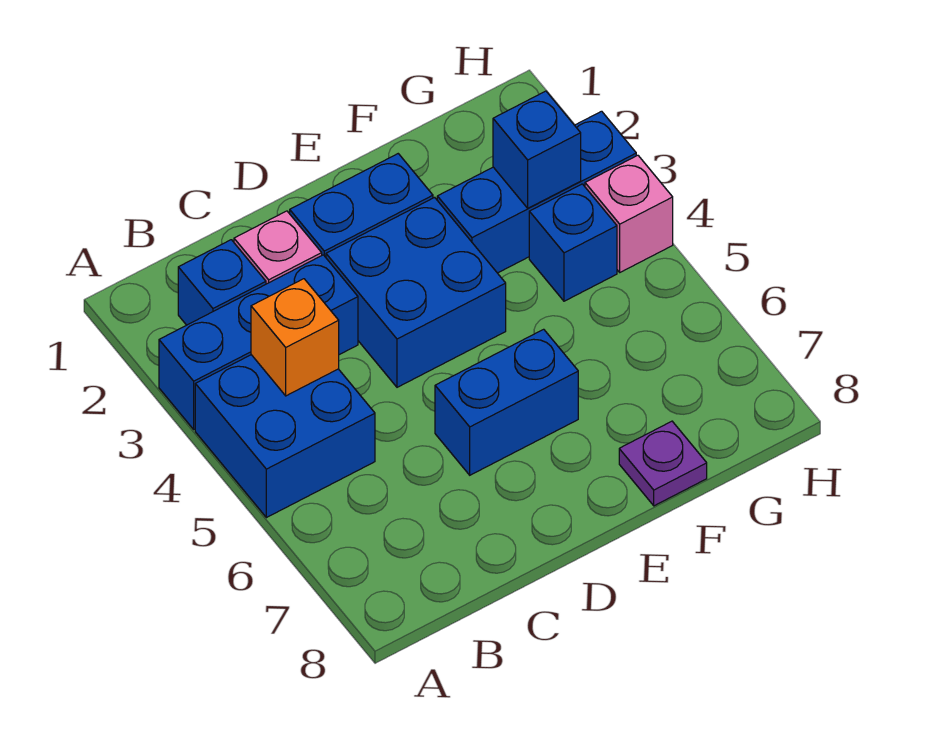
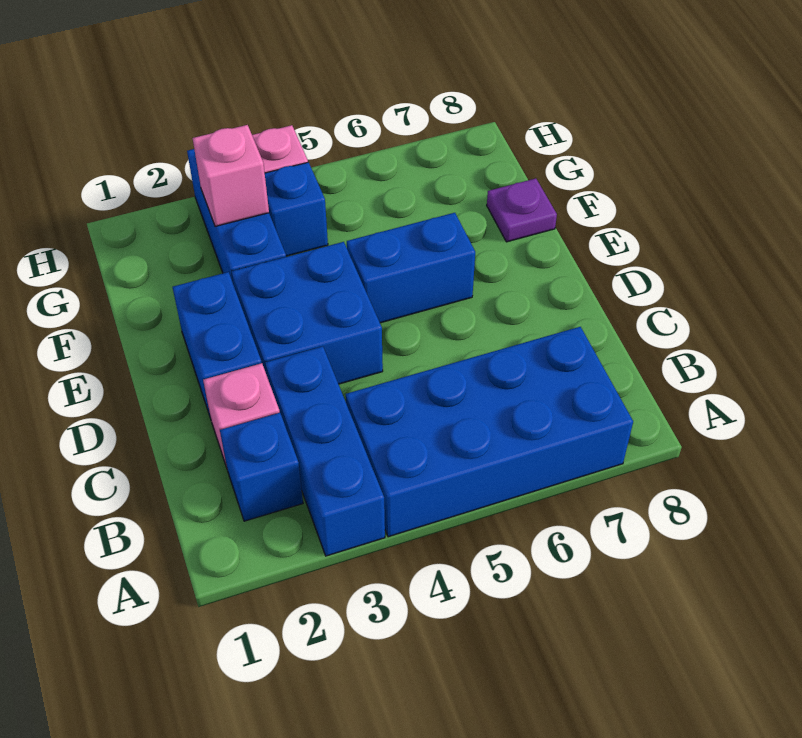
blue brick A4:B5 level 1 -> blue brick A4:B7 level 1
orange brick B4 level 2 -> none
blue brick D6:E6 level 1 -> blue brick E5:E6 level 1
blue brick G3 level 2 -> pink brick G3 level 2

